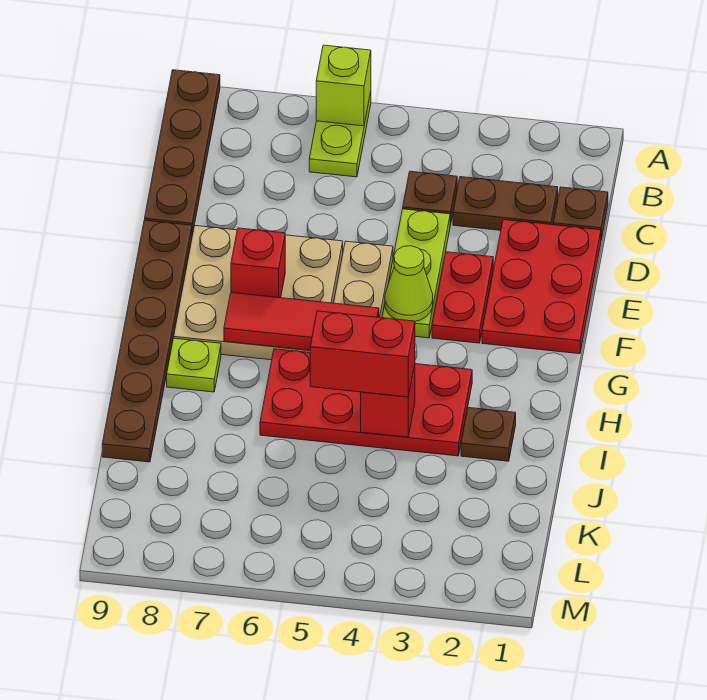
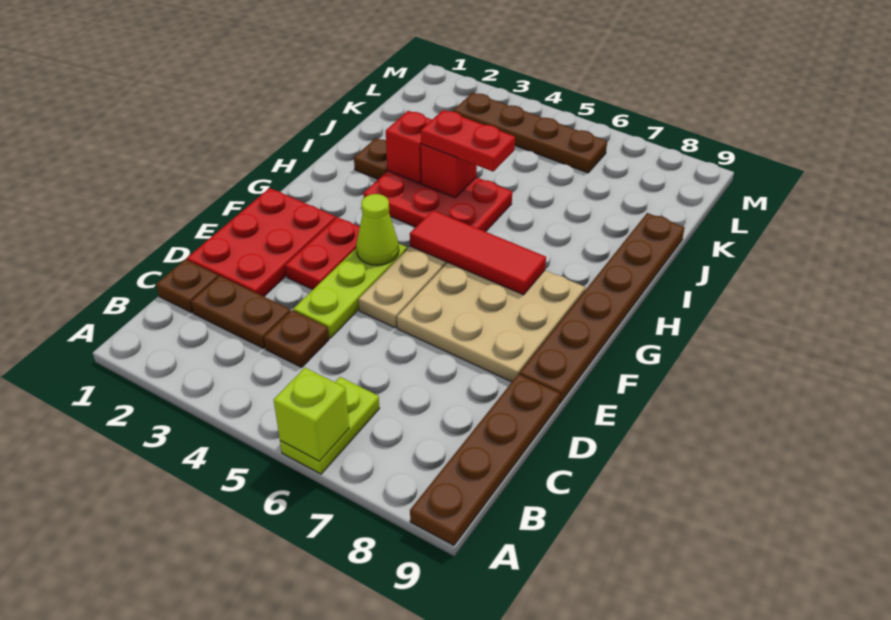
red brick F7 level 2 -> red brick I3 level 2
red plate H3:I6 level 1 -> red plate H3:I5 level 1
lime plate H8 level 1 -> none
red brick I4:I5 level 3 -> red plate I4:I5 level 3
none -> brown plate L3:L6 level 1

